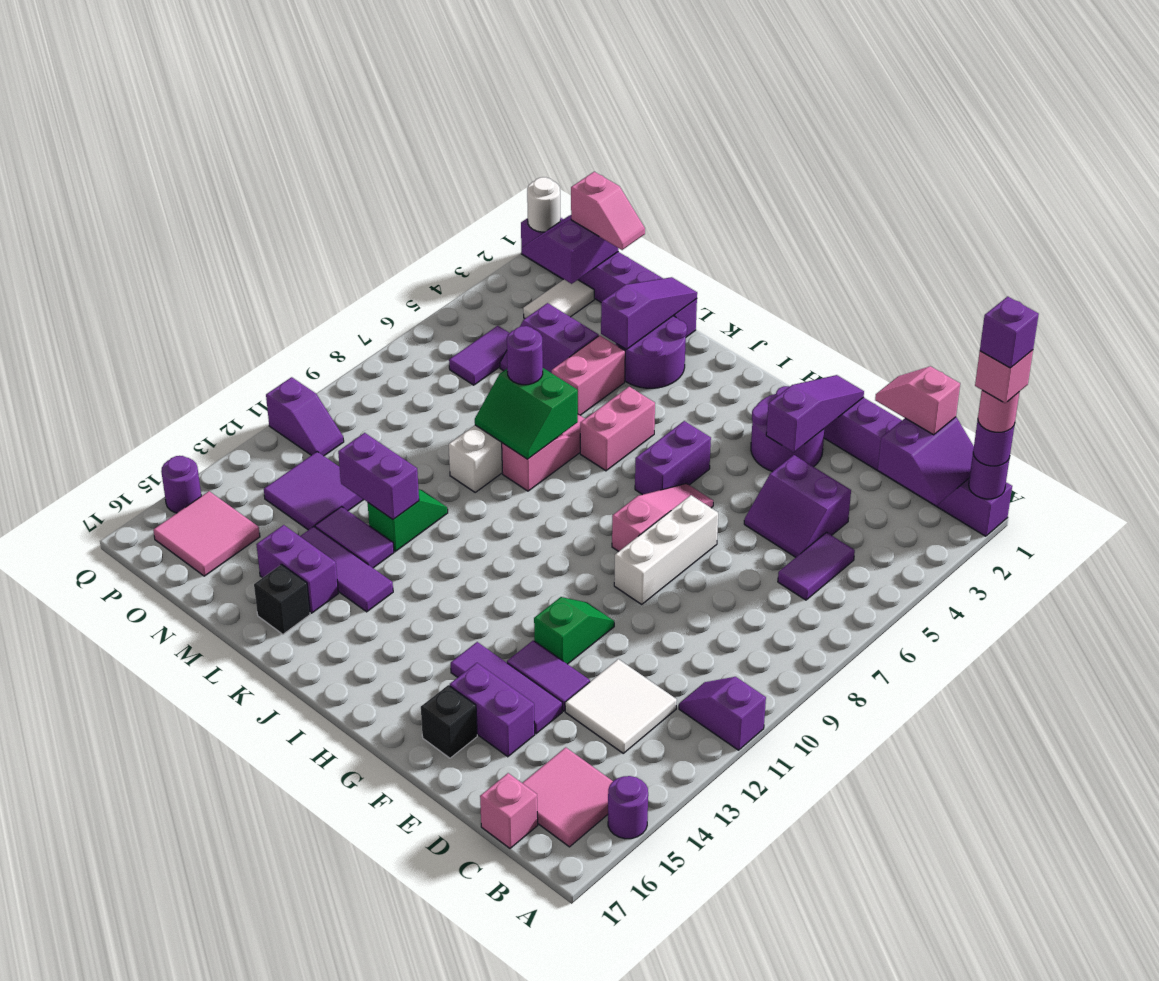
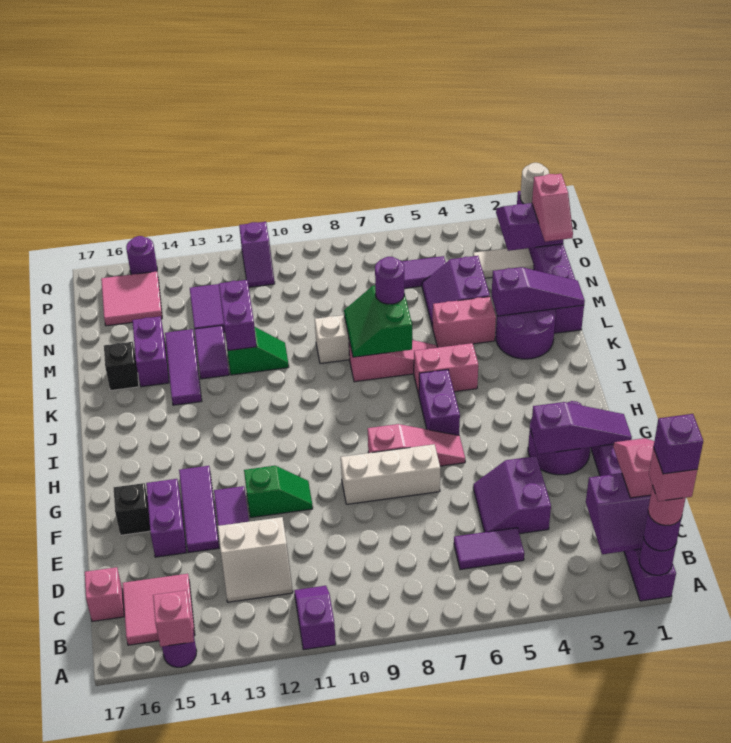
none -> pink brick A15 level 2
white tile C12:D13 level 1 -> white slope C12:D13 level 1 top D
purple brick H5:H6 level 1 -> purple brick H6:I6 level 1

